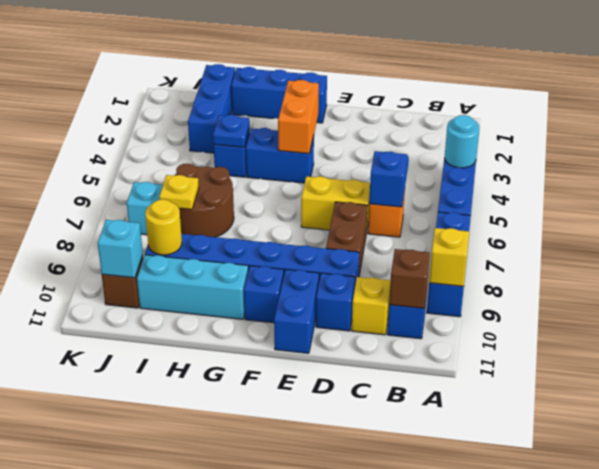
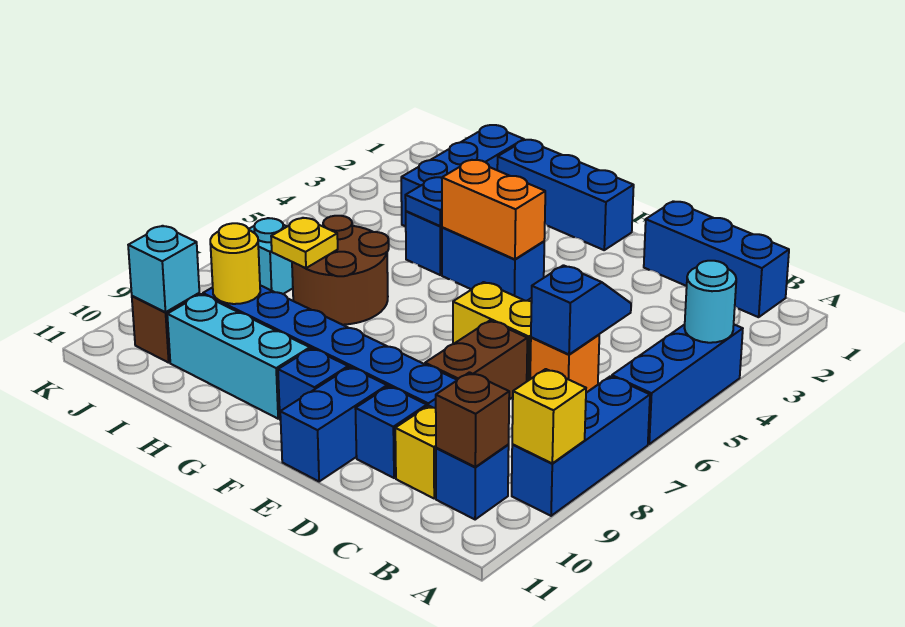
none -> blue brick B1:D1 level 1
orange brick F3:F4 level 2 -> orange brick F4:G4 level 2

